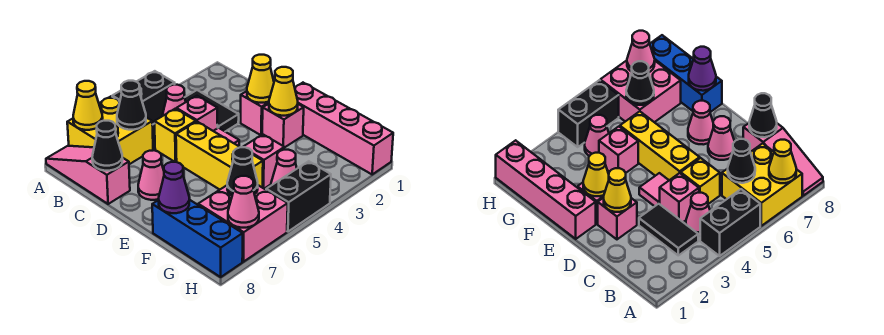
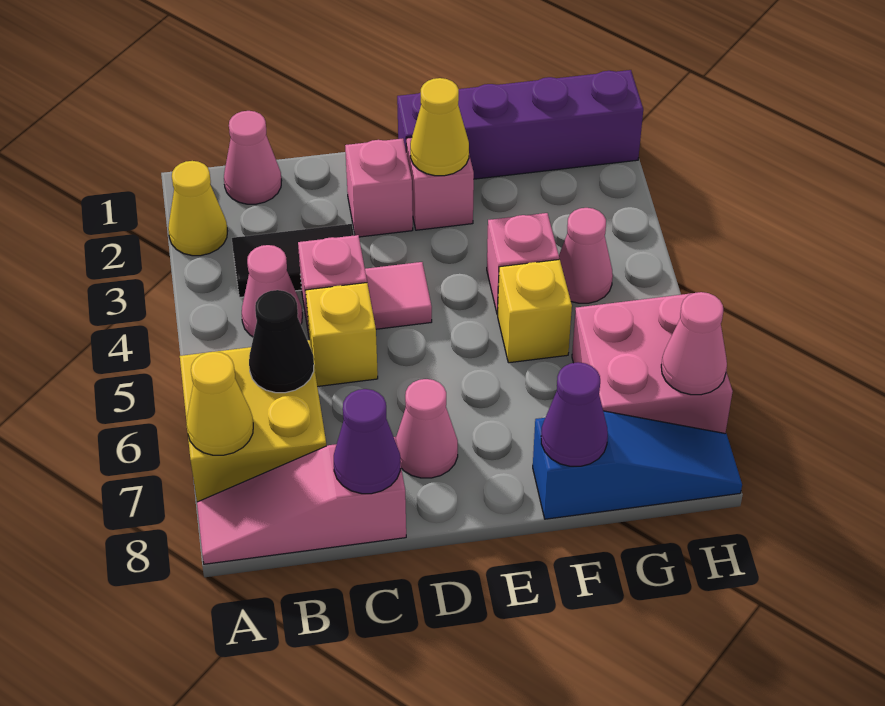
black brick A4:A5 level 1 -> none
black cone C8 level 2 -> purple cone C8 level 2
yellow cone D2 level 2 -> yellow cone A2 level 1
yellow brick D5:F5 level 1 -> yellow brick F5 level 1
pink brick E1:H1 level 1 -> purple brick E1:H1 level 1
pink cone E7 level 1 -> pink cone B1 level 1
blue brick F8:H8 level 1 -> blue slope F8:H8 level 1 top F
black cone G6 level 2 -> none
black brick H4:H5 level 1 -> none

